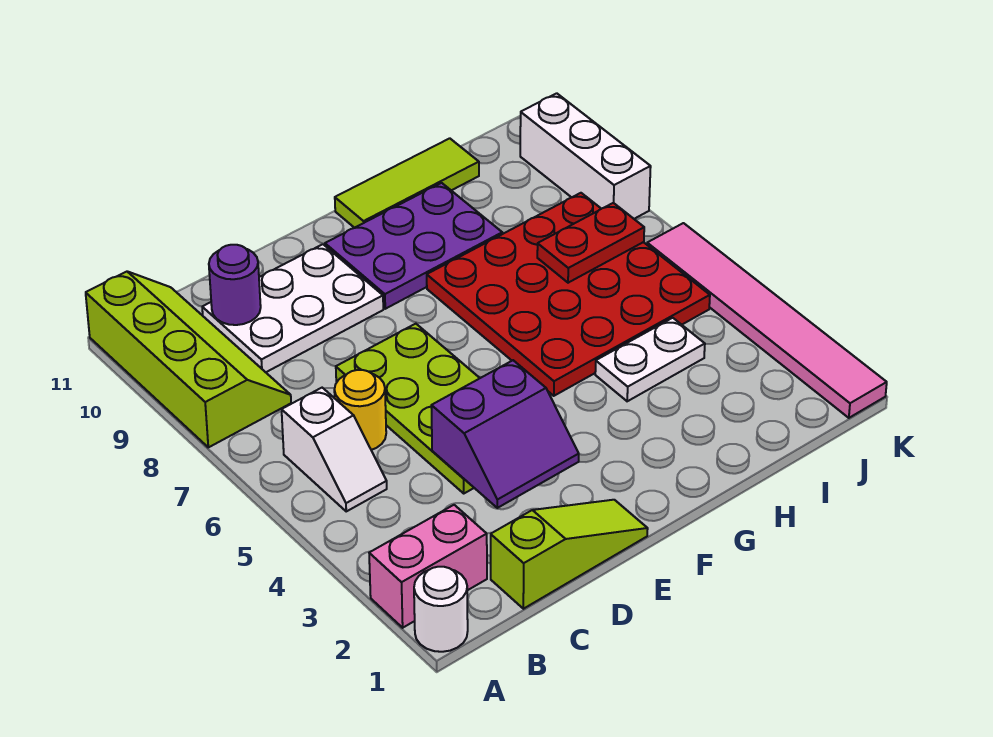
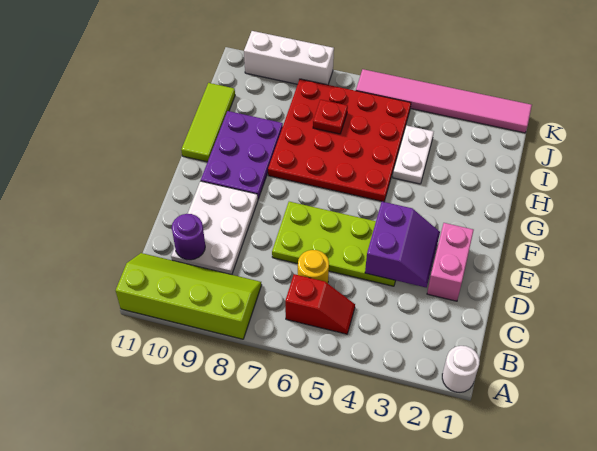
pink brick A2:B2 level 1 -> pink brick D2:E2 level 1
white slope B5:B6 level 1 top 6 -> red slope B5:B6 level 1 top 6
lime slope C1:E1 level 1 top C -> none
red plate I7:J7 level 2 -> red plate I7 level 2

